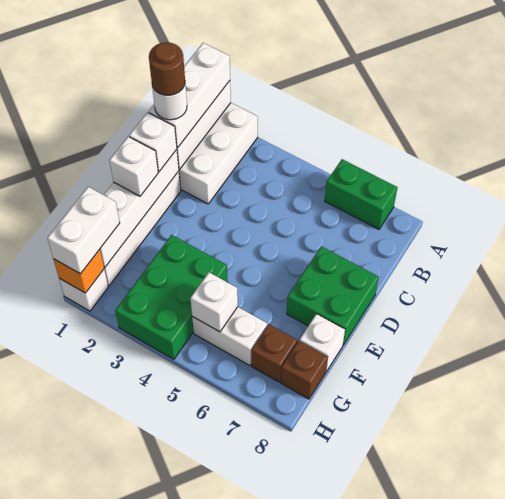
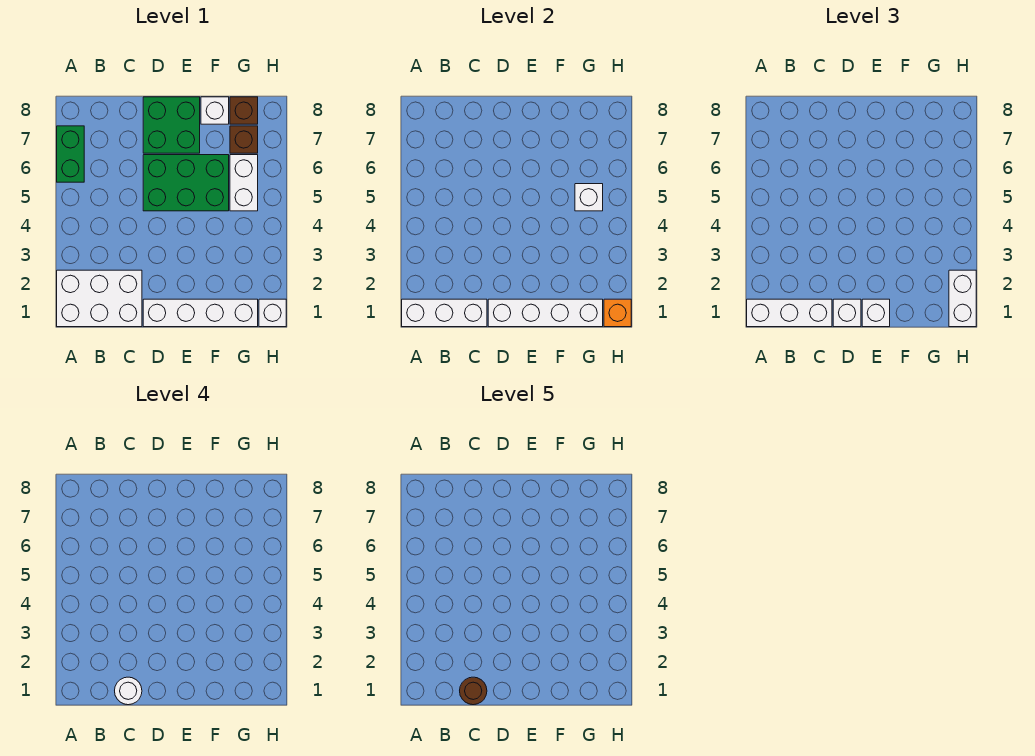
green brick F3:H4 level 1 -> green brick D5:F6 level 1
white brick G1:H1 level 3 -> white brick H1:H2 level 3

